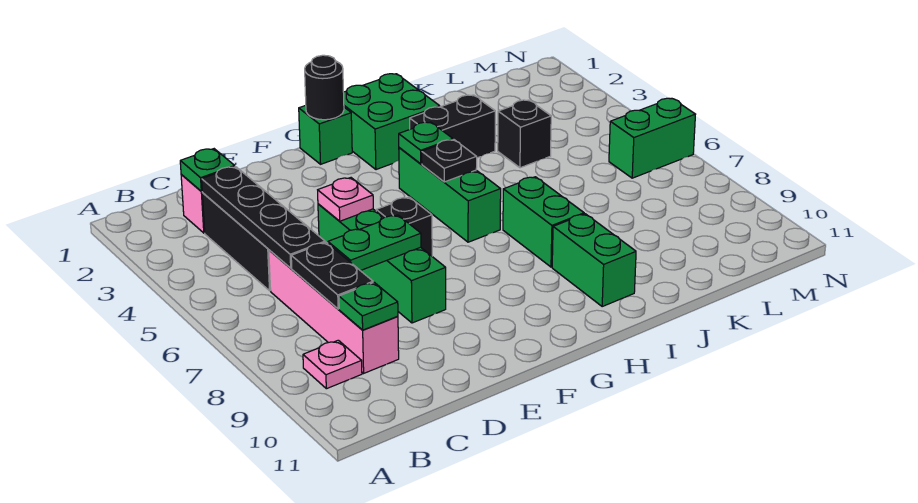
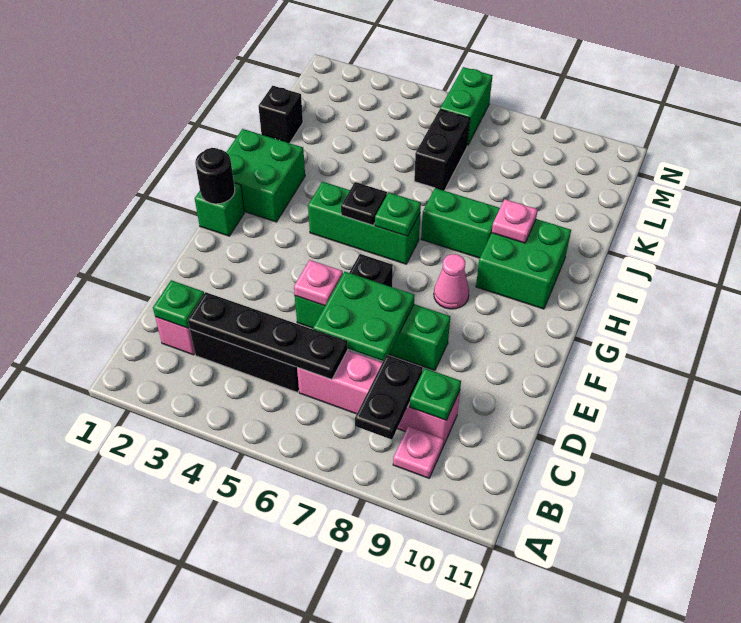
black plate C7:C8 level 2 -> black plate B8:C8 level 2
green plate D7:E7 level 2 -> green plate D6:E7 level 2
none -> pink cone G8 level 1
green plate H4 level 2 -> green plate H6 level 2
black brick I3:J3 level 1 -> black brick K6:L6 level 1
green brick I9:I10 level 1 -> green brick H9:I10 level 1
none -> pink plate I9 level 2
black brick K4 level 1 -> black brick K1 level 1

